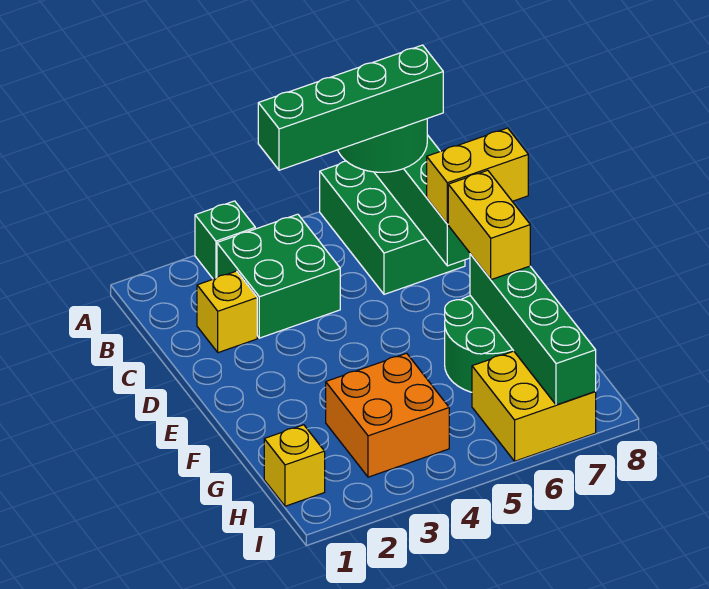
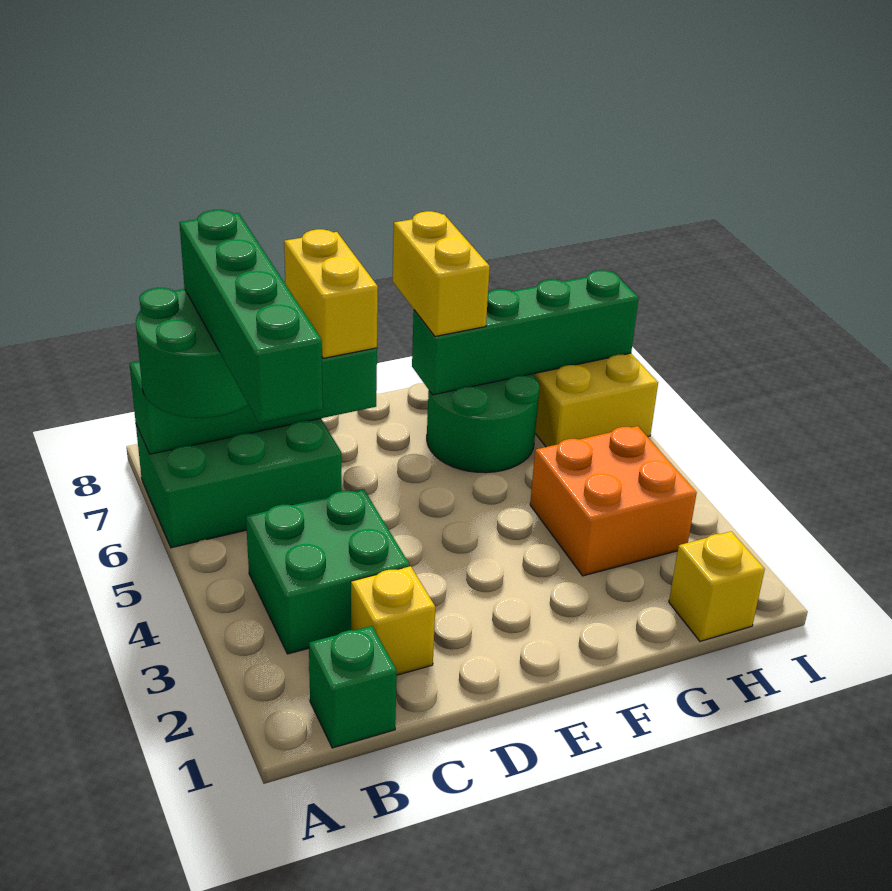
green brick A3 level 1 -> green brick B1 level 1
yellow brick E7:F7 level 3 -> yellow brick F7:F8 level 3

